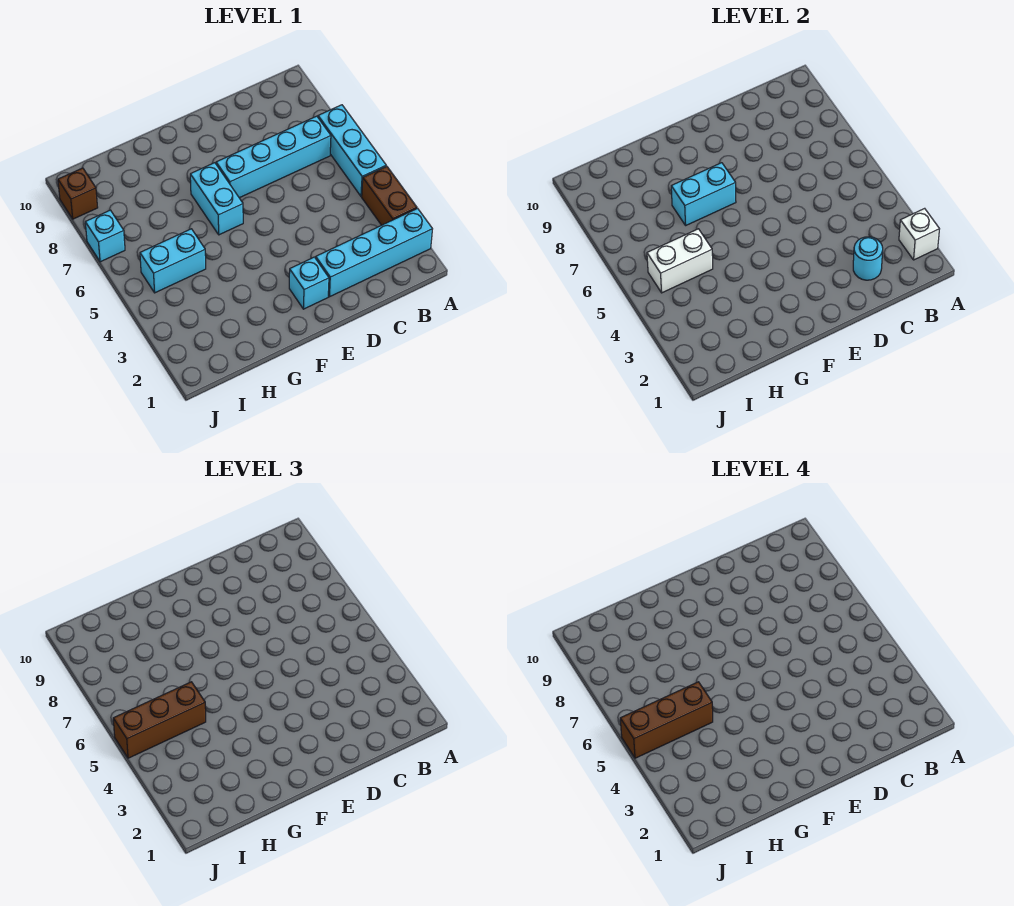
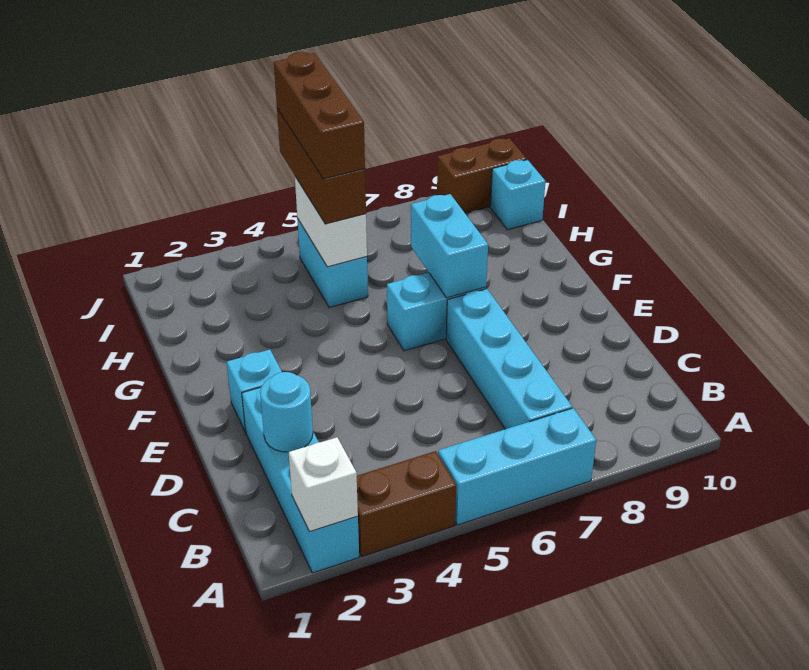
cyan brick J7 level 1 -> cyan brick I10 level 1
brown brick J9 level 1 -> brown brick J9:J10 level 1

